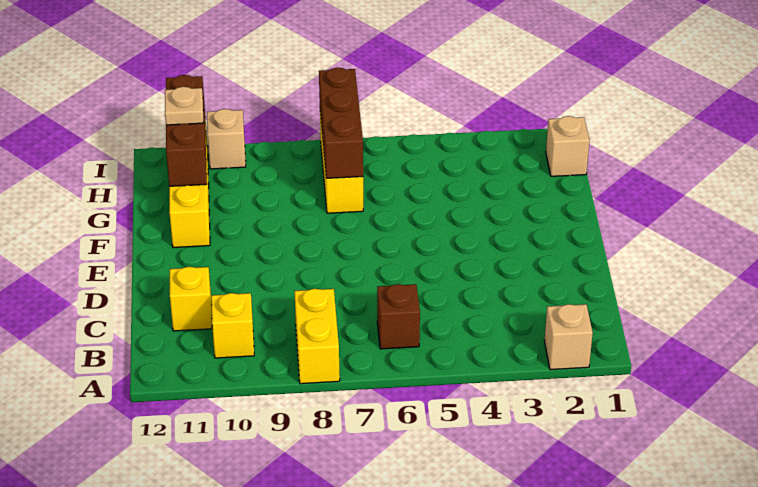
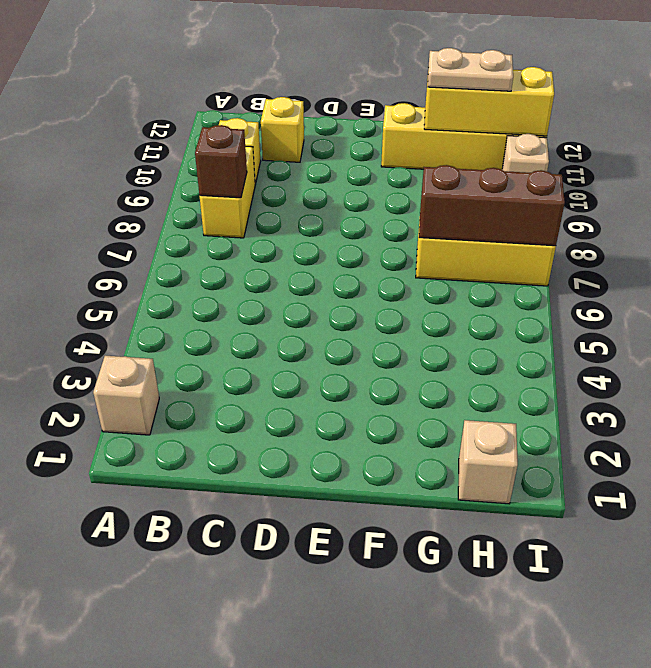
yellow brick A8:B8 level 1 -> yellow brick B8:B9 level 1
brown brick B6 level 1 -> brown brick B8 level 2
brown brick G11:I11 level 2 -> yellow brick G11:I11 level 2
tan plate H11 level 3 -> tan plate G11:H11 level 3

